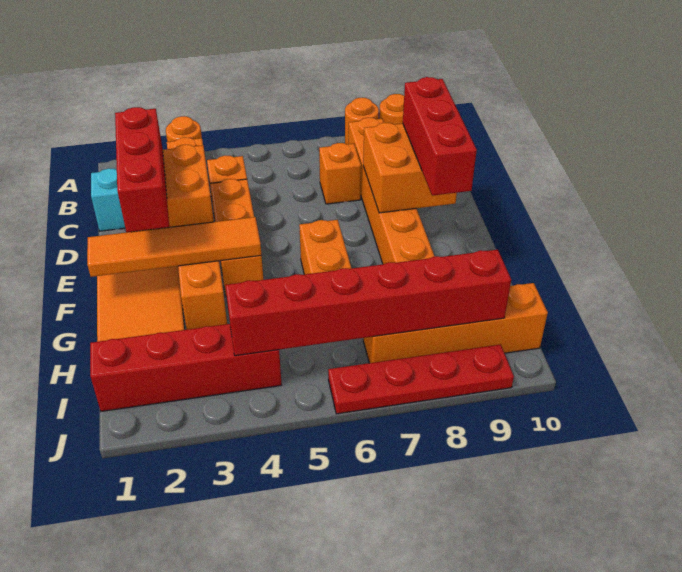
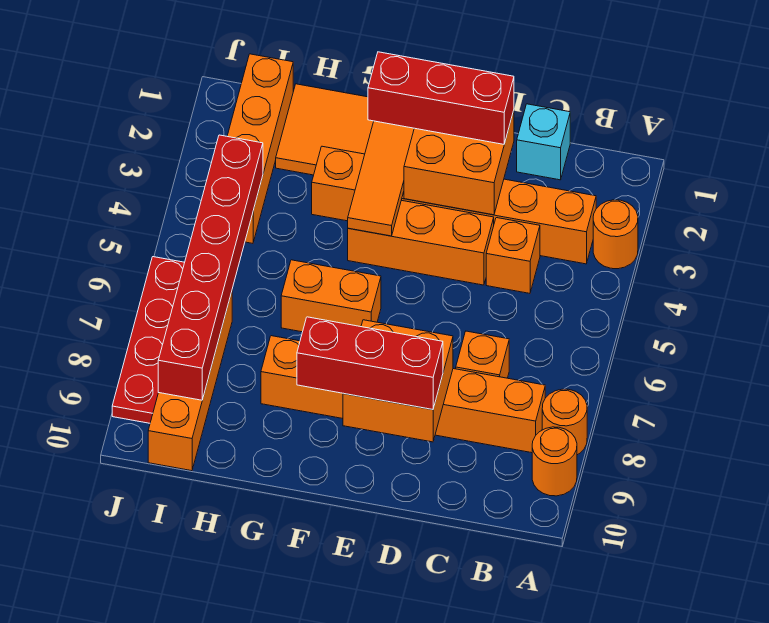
red brick I1:I4 level 1 -> orange brick I1:I4 level 1

